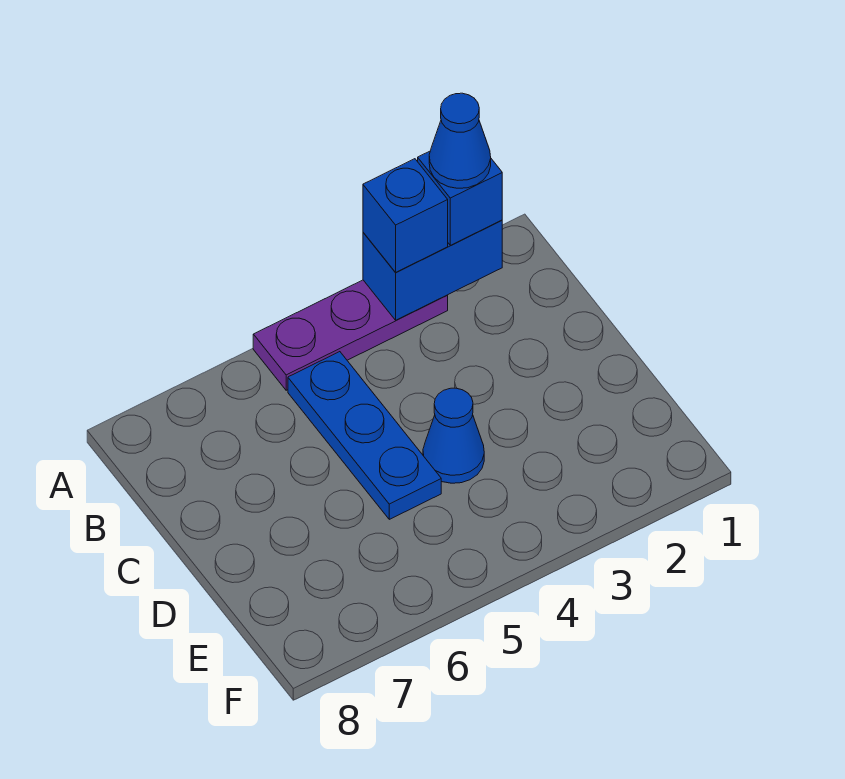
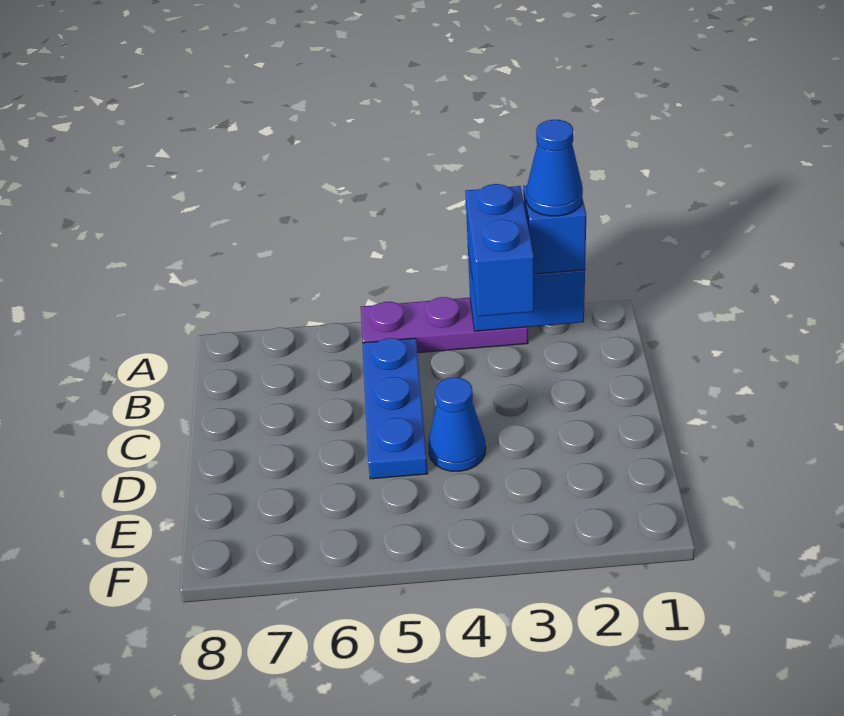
blue brick A3 level 3 -> blue brick A3:B3 level 3

